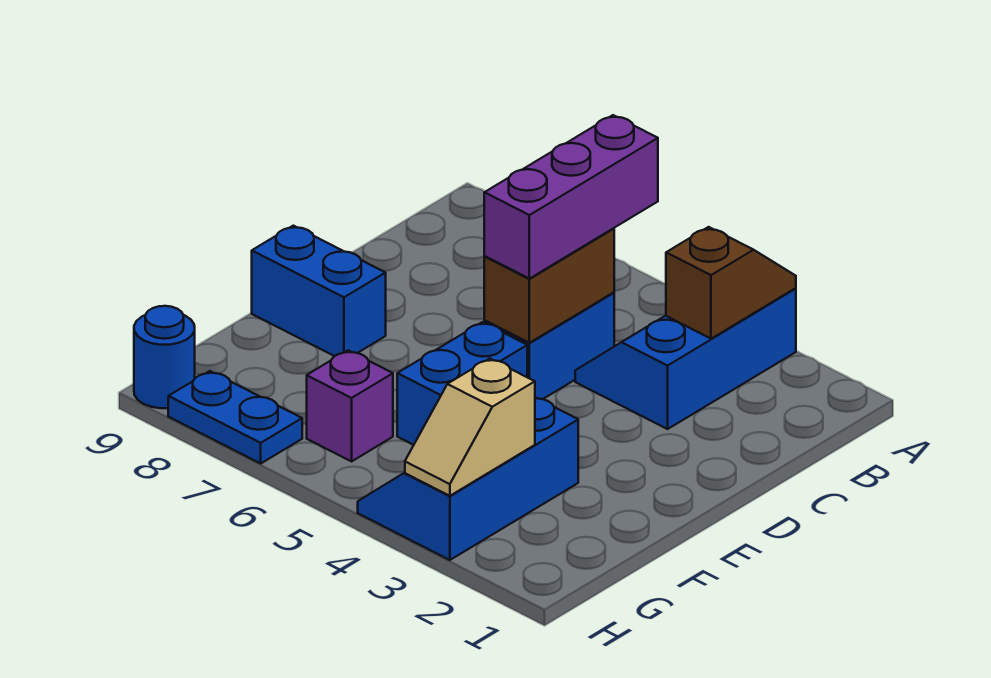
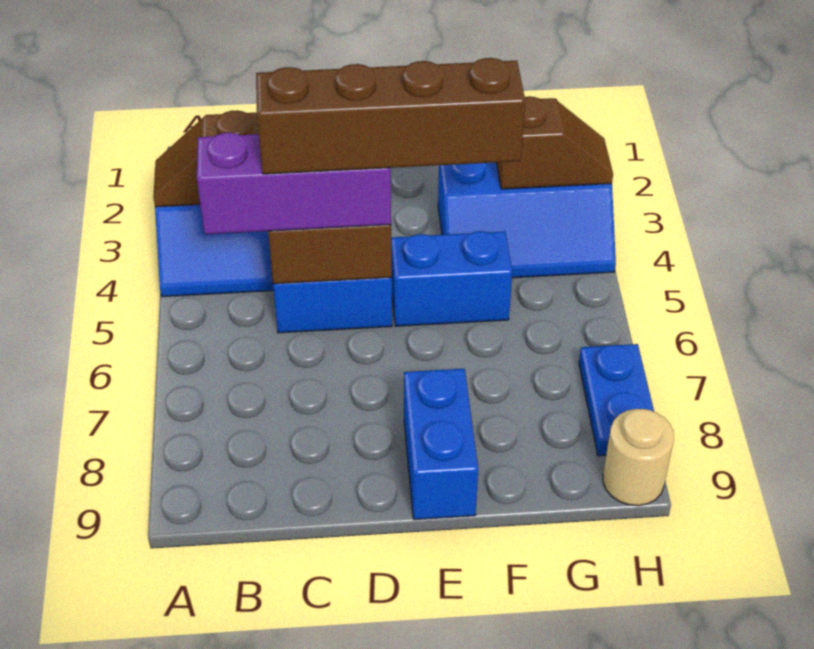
none -> brown brick C5:F5 level 4
tan slope G3:H3 level 2 top G -> brown slope G3:H3 level 2 top G
purple brick G6 level 1 -> none
blue round brick H9 level 1 -> tan round brick H9 level 1

